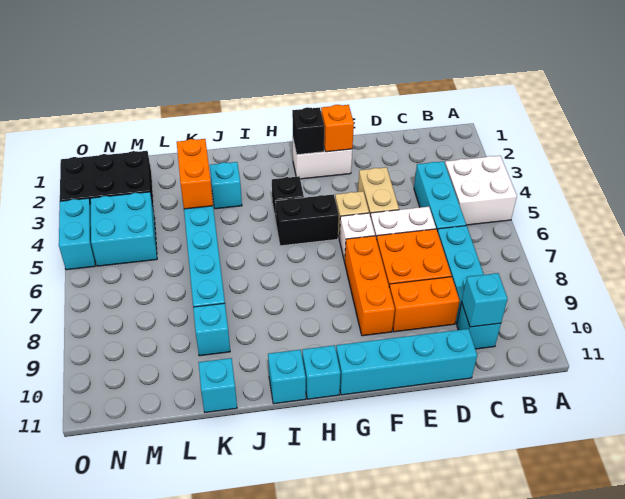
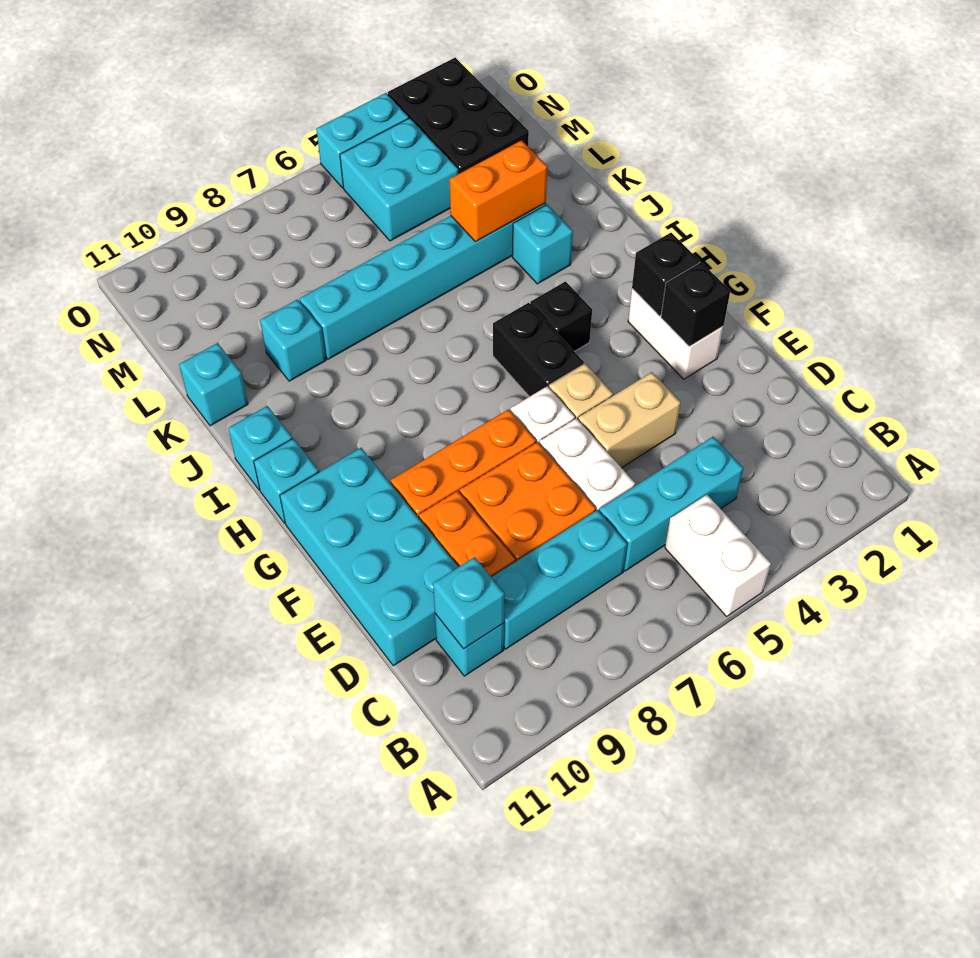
white brick A4:B5 level 1 -> white brick A5:B5 level 1
cyan brick D11:G11 level 1 -> cyan brick D10:G11 level 1
orange brick F2 level 2 -> black brick F2 level 2

